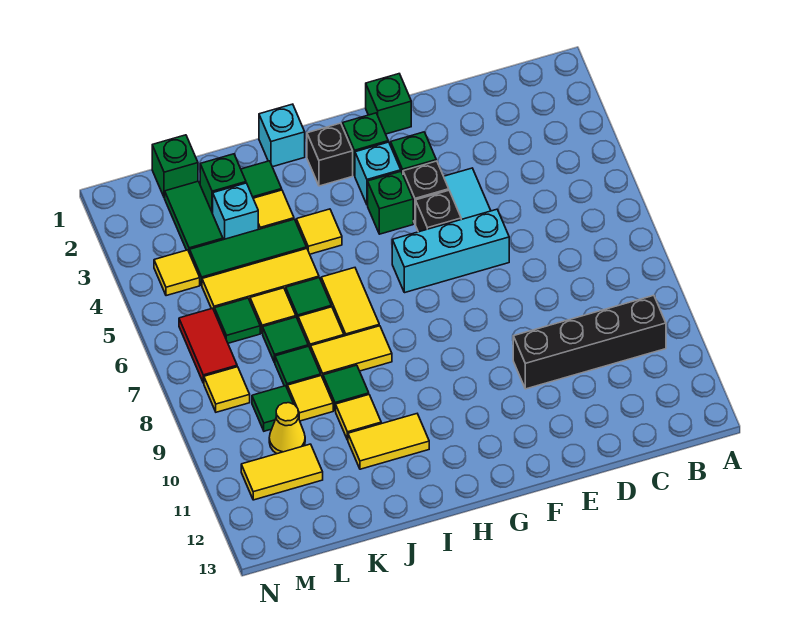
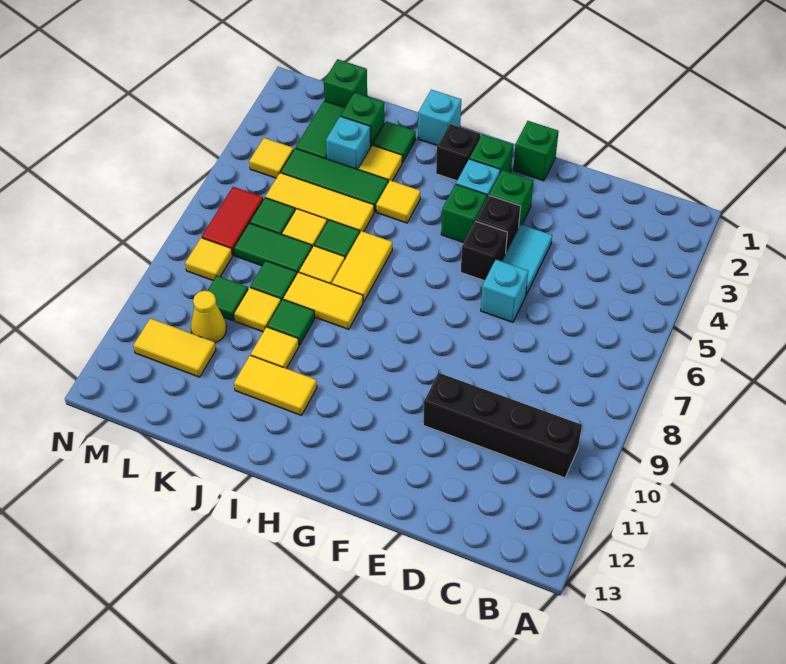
cyan brick E6:G6 level 1 -> cyan brick E6 level 1
green tile K7 level 1 -> green tile K7:L7 level 1

